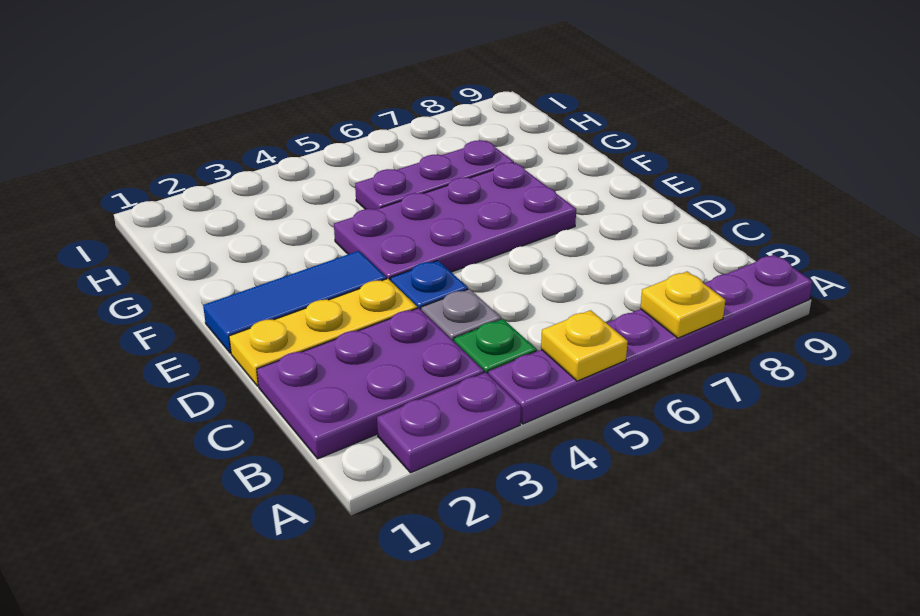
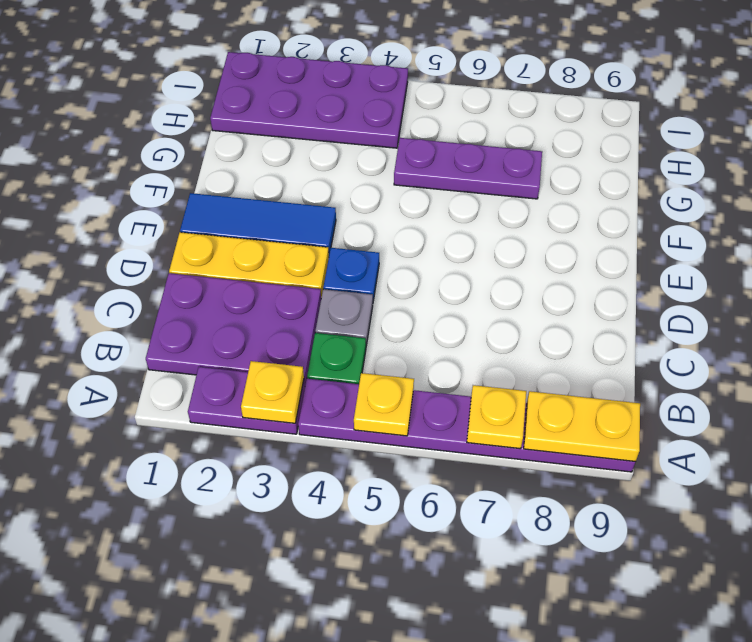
none -> yellow plate A3 level 2
none -> yellow plate A8:A9 level 2
purple plate E4:F7 level 1 -> purple plate H1:I4 level 1

